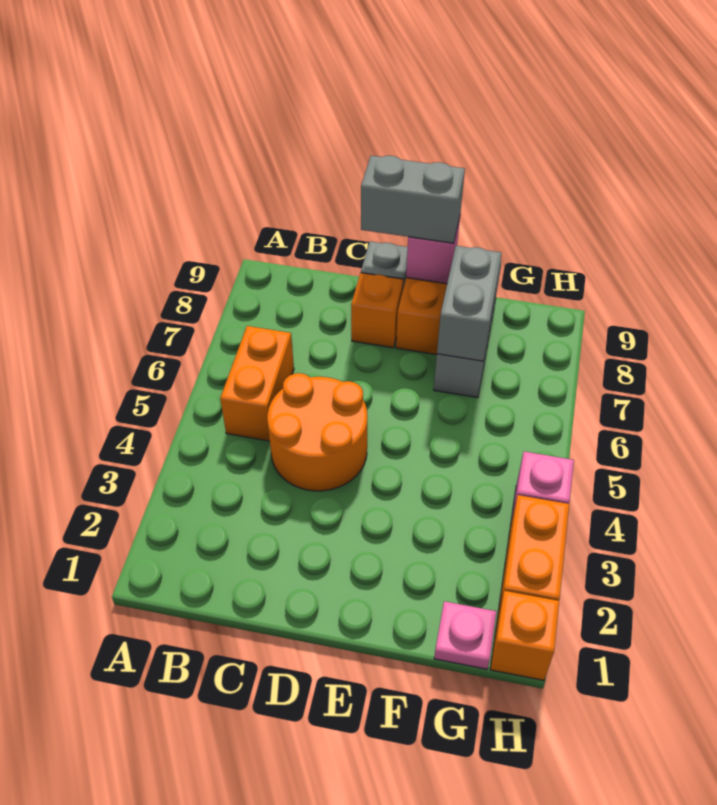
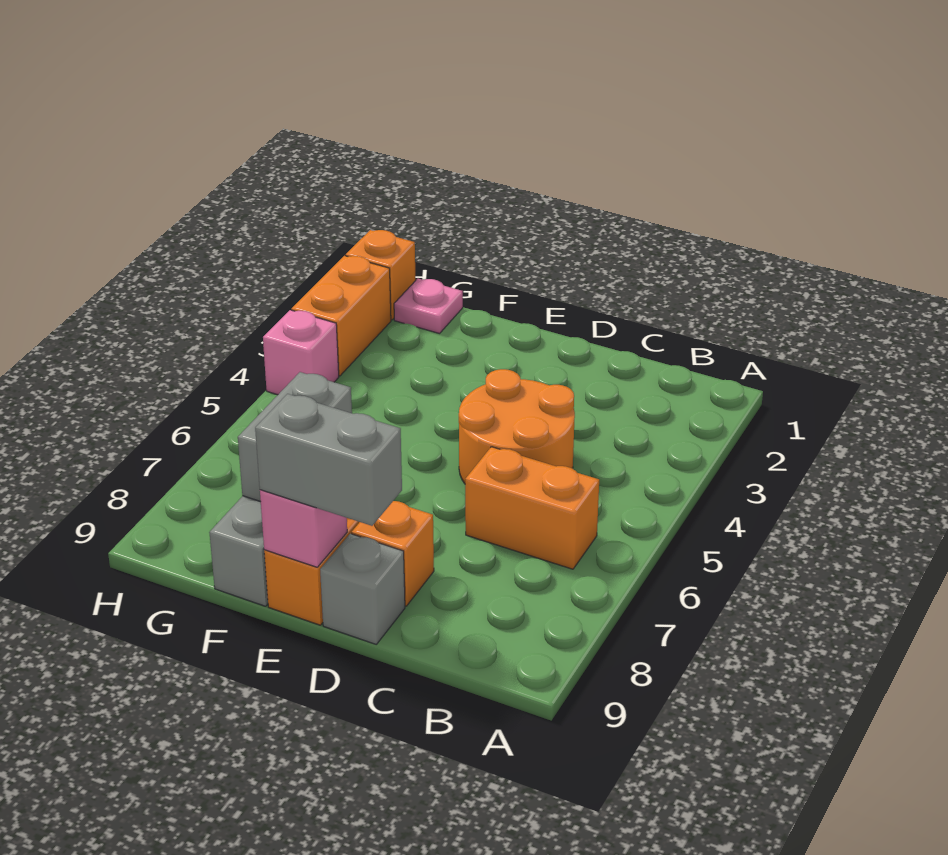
orange brick B5:B6 level 1 -> orange brick B6:C6 level 1

